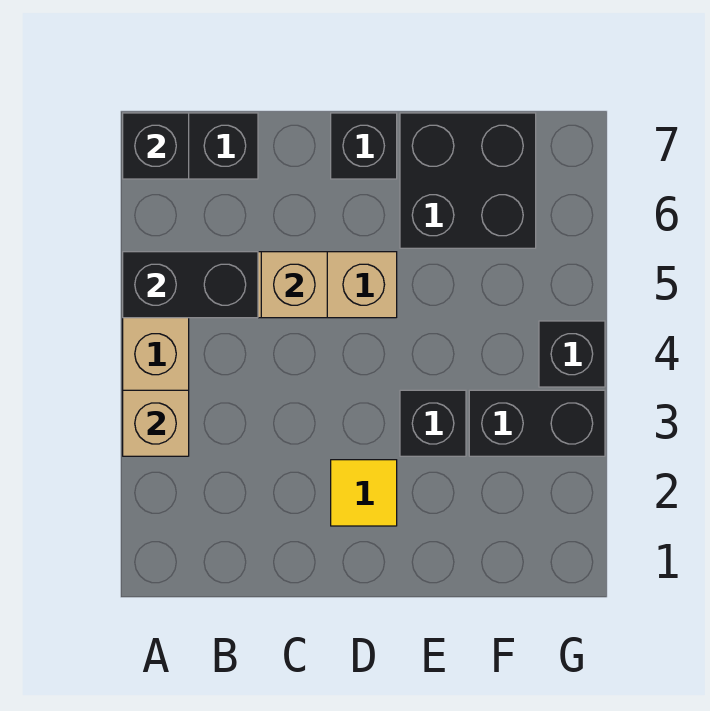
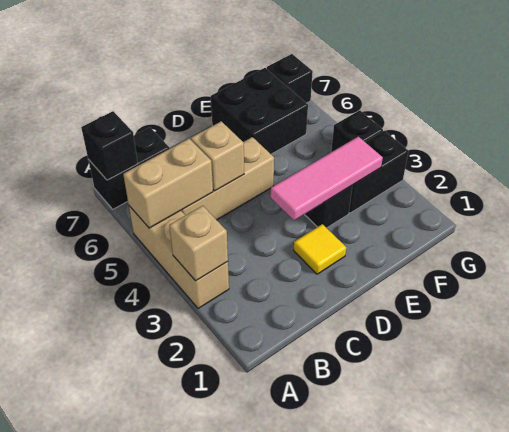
black brick A5:B5 level 2 -> tan brick A5:B5 level 2
none -> pink tile D3:F3 level 2
black brick D7 level 1 -> black brick G7 level 1

